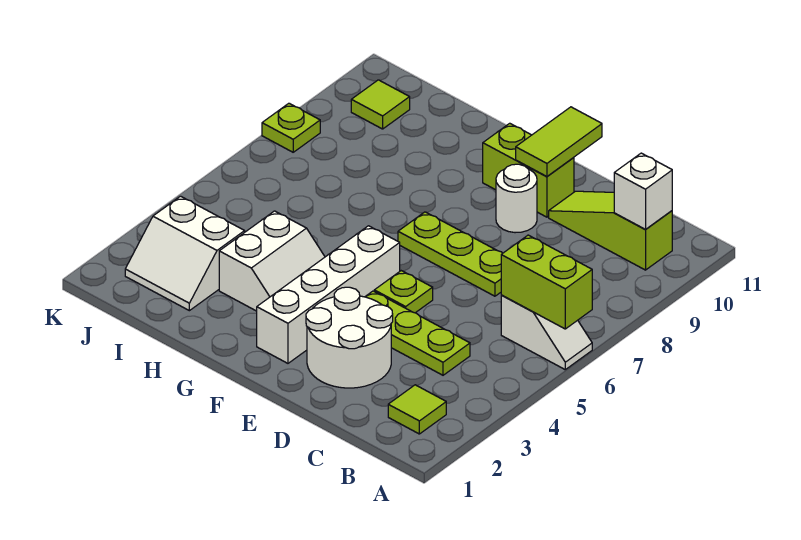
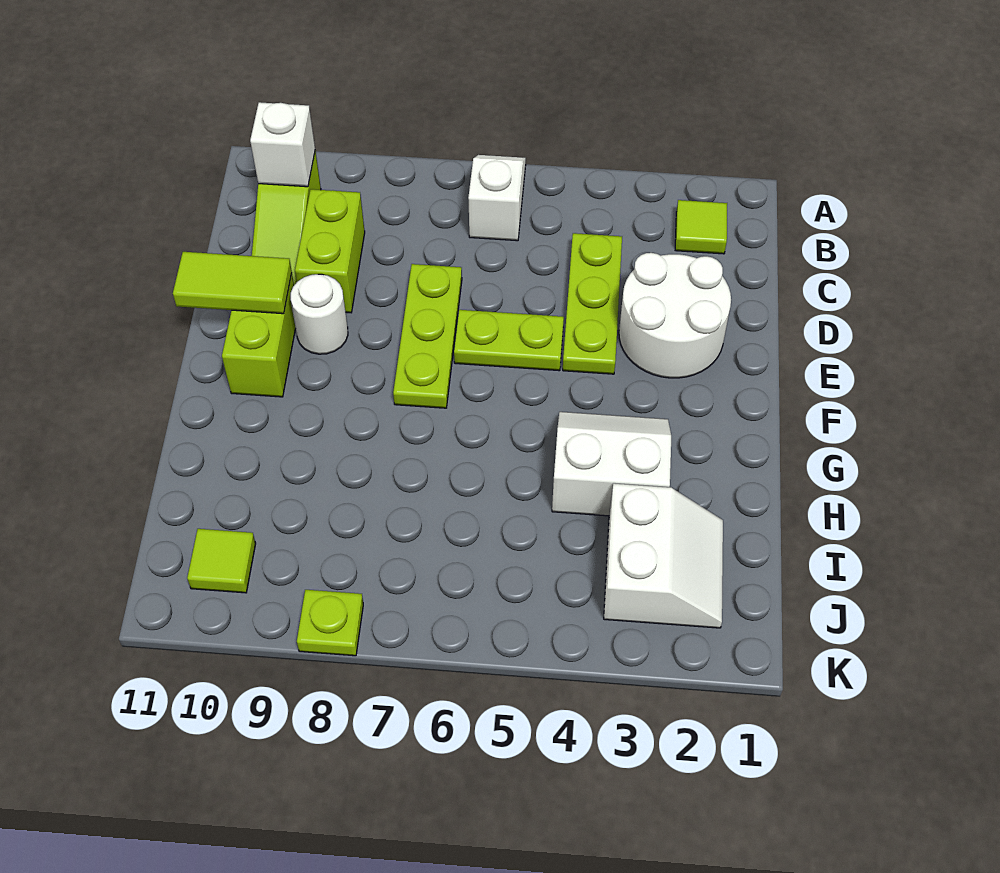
lime brick A6:B6 level 2 -> lime brick C9:D9 level 1
lime plate E5 level 1 -> lime plate E5:E6 level 1
white brick F2:F5 level 1 -> none

